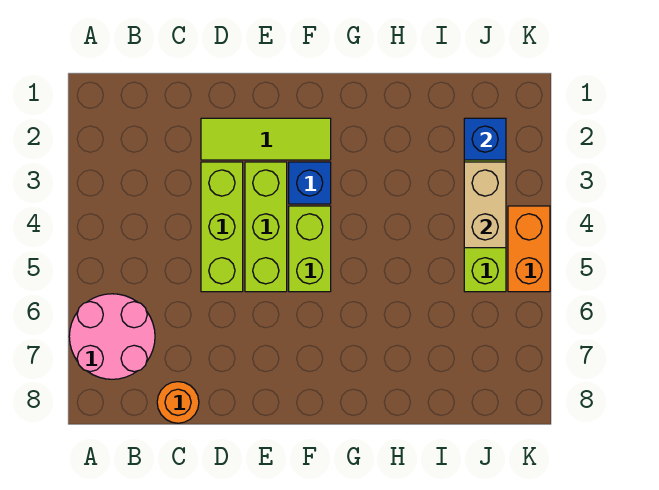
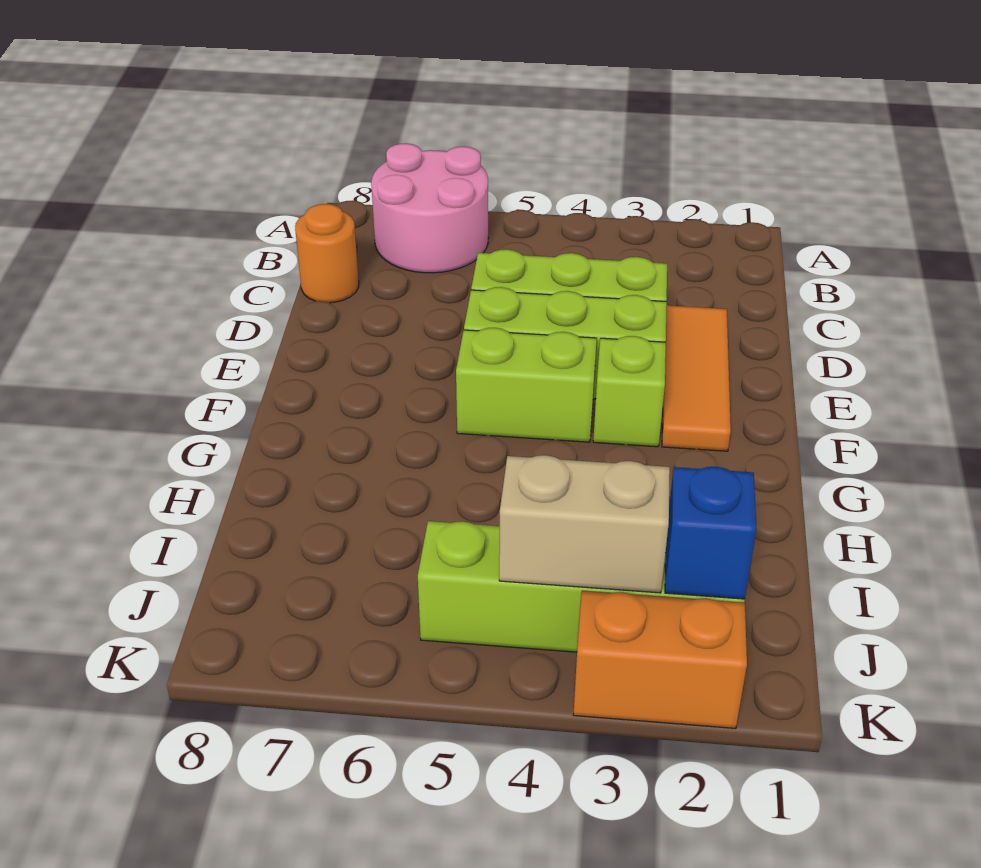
lime tile D2:F2 level 1 -> orange tile D2:F2 level 1
blue brick F3 level 1 -> lime brick F3 level 1
orange brick K4:K5 level 1 -> orange brick K2:K3 level 1

